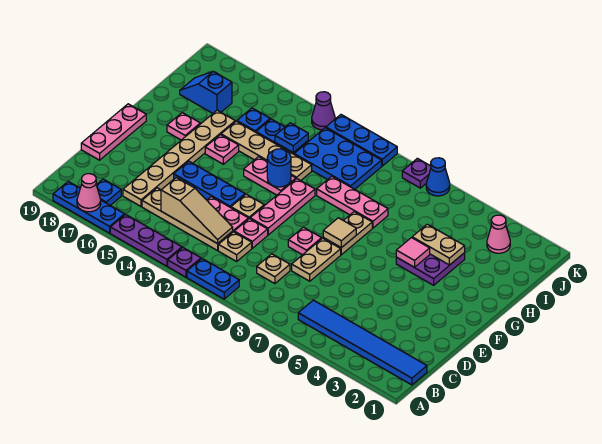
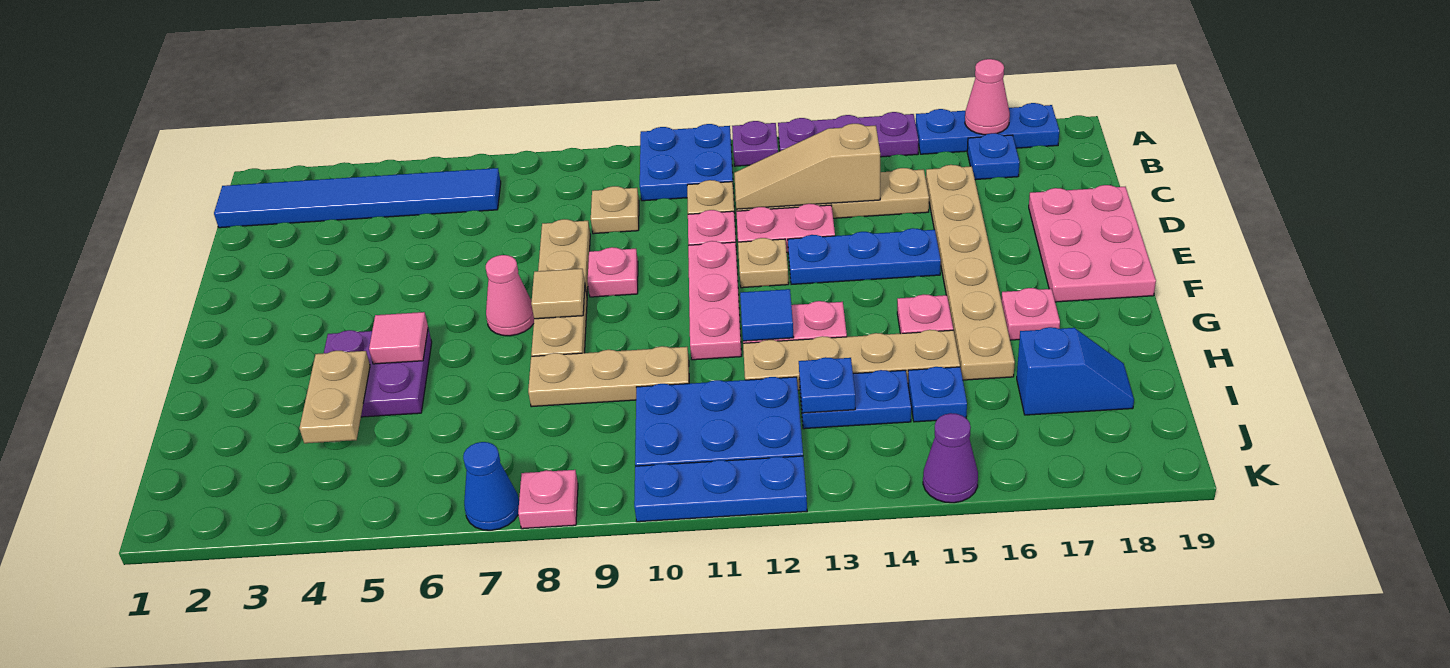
blue plate A10:A11 level 1 -> blue plate A10:B11 level 1
pink plate D19:F19 level 1 -> pink plate D18:F19 level 1
blue round brick G12 level 2 -> blue tile G12 level 2
tan plate H4:H5 level 2 -> tan plate H4:I4 level 2
pink plate H8:H10 level 1 -> tan plate H8:H10 level 1
pink cone J3 level 1 -> pink cone F7 level 1
purple plate K8 level 1 -> pink plate K8 level 1
purple cone K13 level 1 -> purple cone K15 level 1

